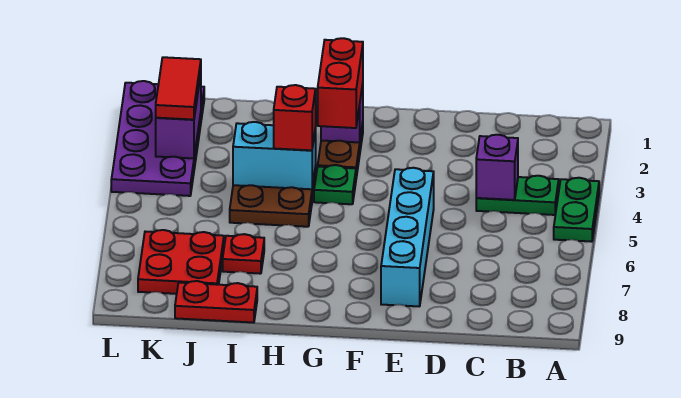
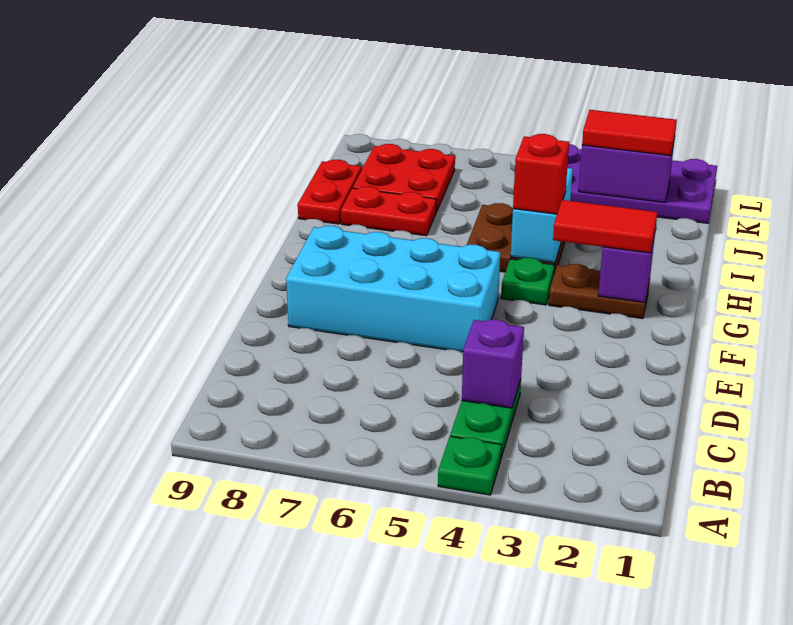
green plate A4:A5 level 1 -> green plate A4 level 1
cyan brick E5:E8 level 1 -> cyan brick E5:F8 level 1
red brick G2:G3 level 3 -> red tile G2:G3 level 3
red plate I7 level 1 -> red plate I7:I8 level 1

